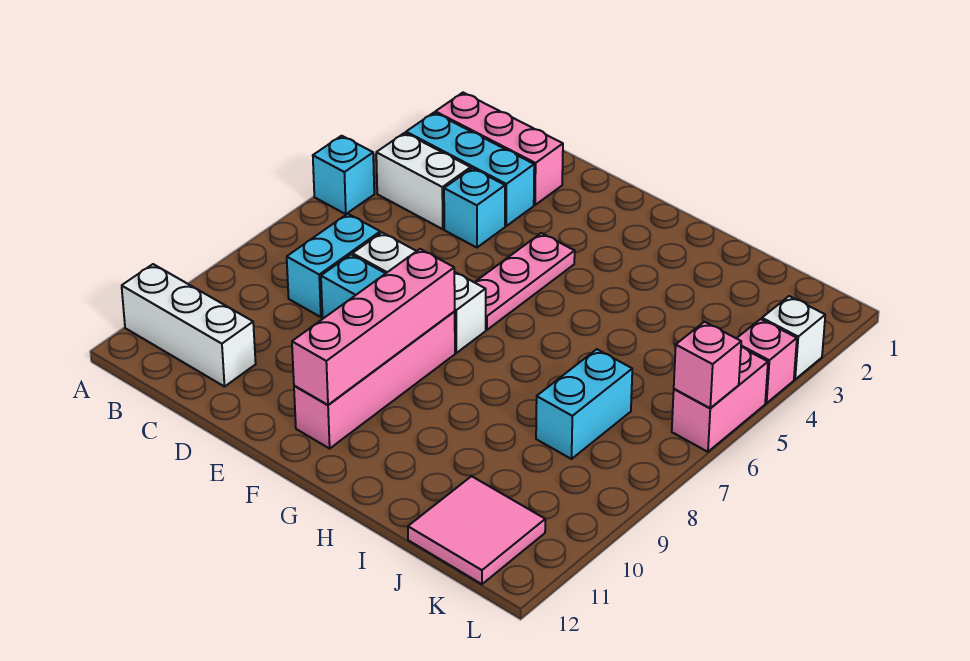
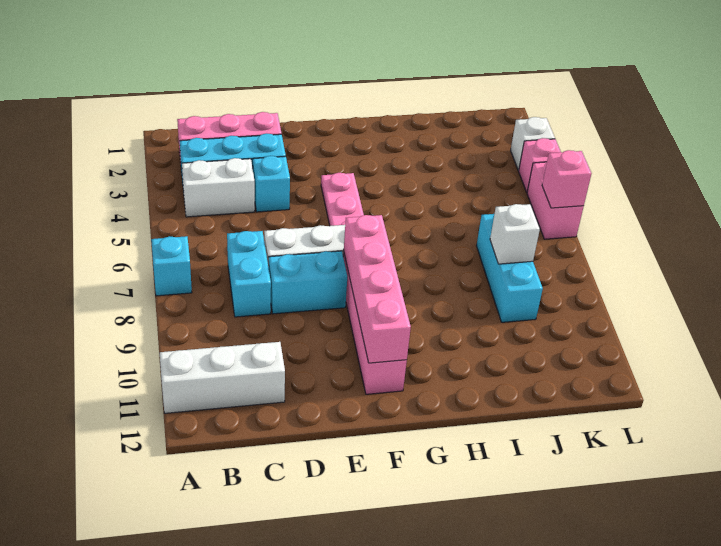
cyan brick A5 level 1 -> cyan brick A7 level 1
cyan brick J7:J8 level 1 -> cyan brick J7:J9 level 1
none -> white brick J8 level 2
pink tile J11:K12 level 1 -> none

